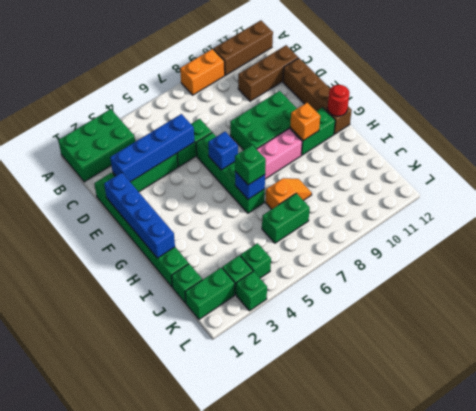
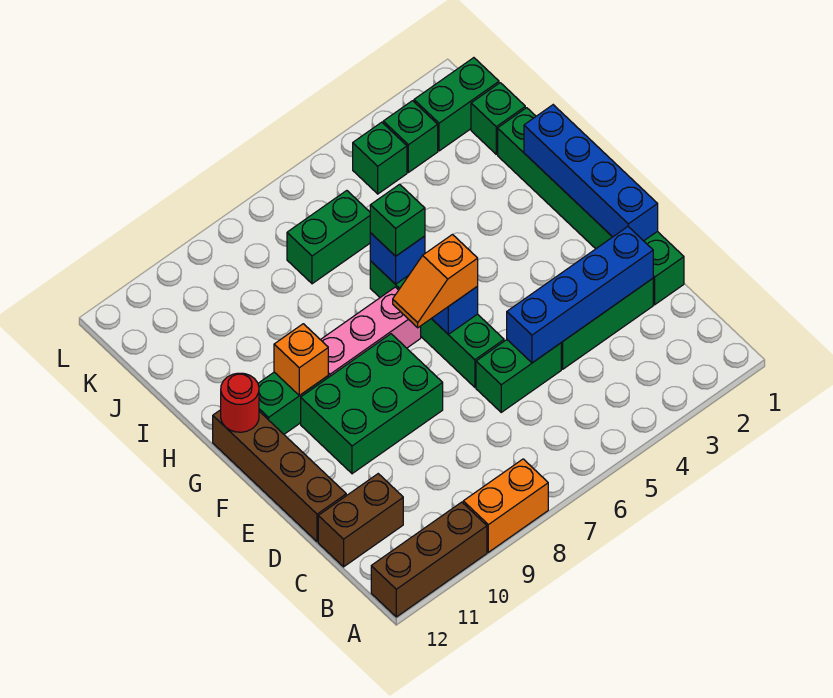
green brick A1:B3 level 1 -> none
brown brick C10:C12 level 1 -> brown brick C11:C12 level 1
orange slope I7:I8 level 1 top 7 -> orange slope F6:F7 level 3 top 6
green brick L3 level 1 -> none

